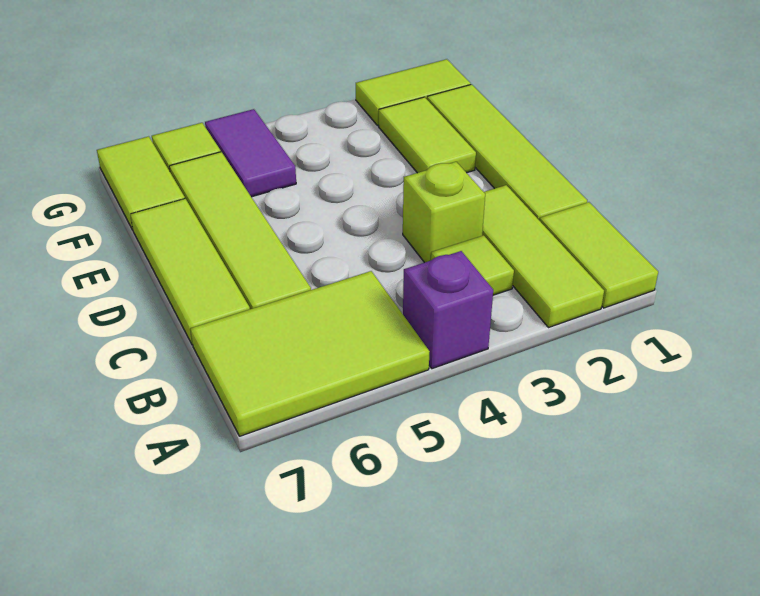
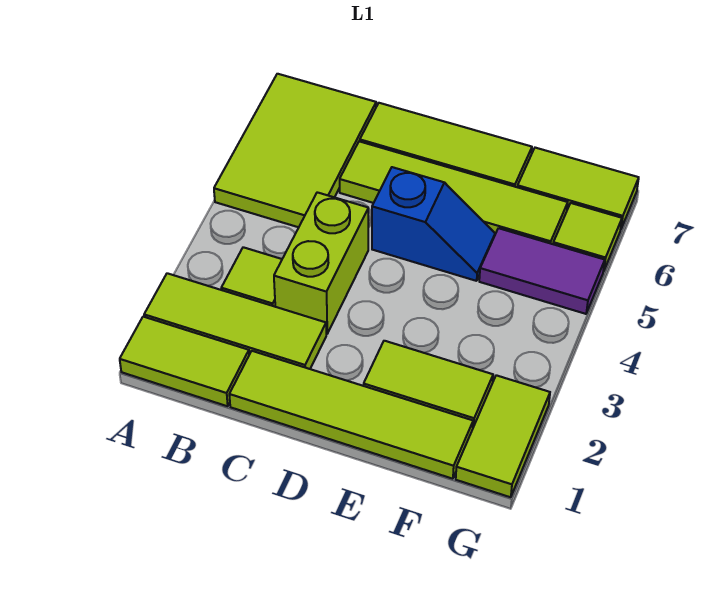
purple brick A4 level 1 -> none
lime brick C3 level 1 -> lime brick C3:C4 level 1
none -> blue slope D5:E5 level 1 top D

